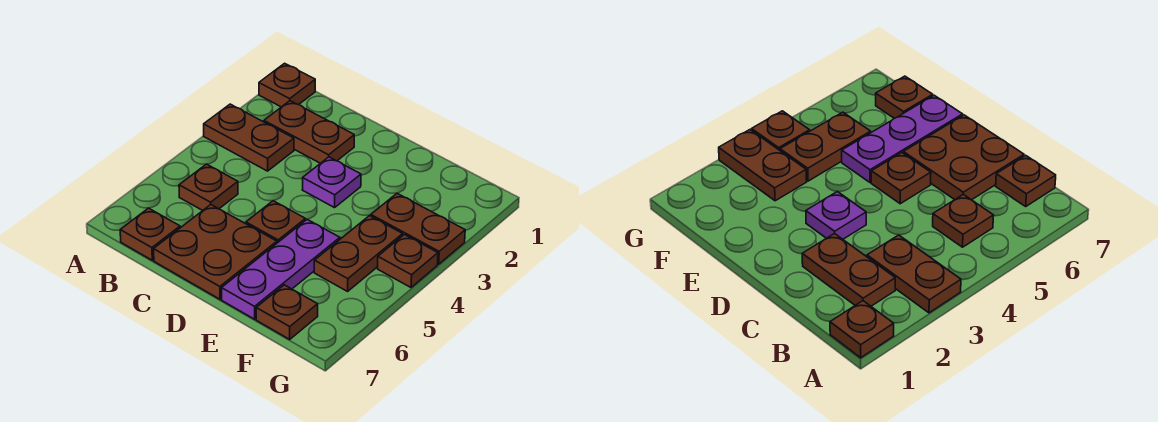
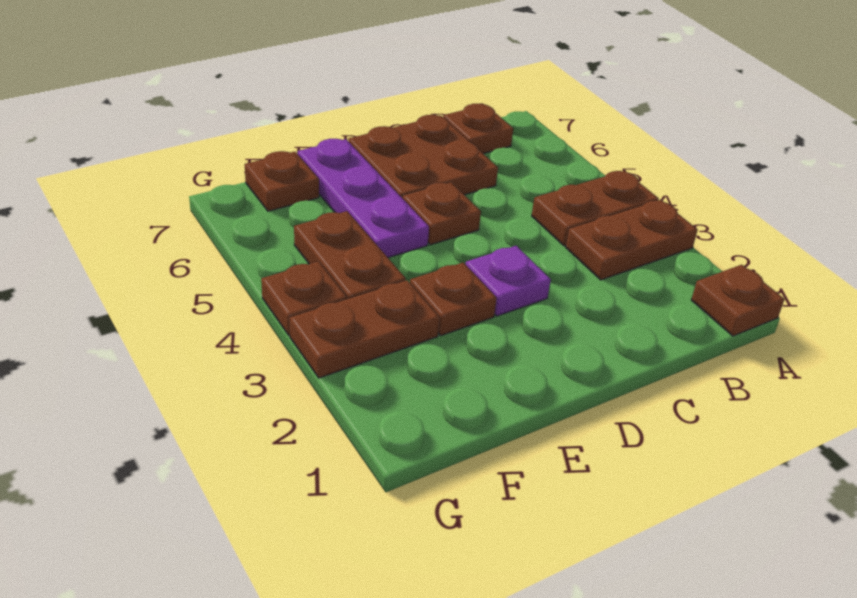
brown plate B2:C2 level 1 -> brown plate A4:B4 level 1
brown plate B5 level 1 -> brown plate E3 level 1

